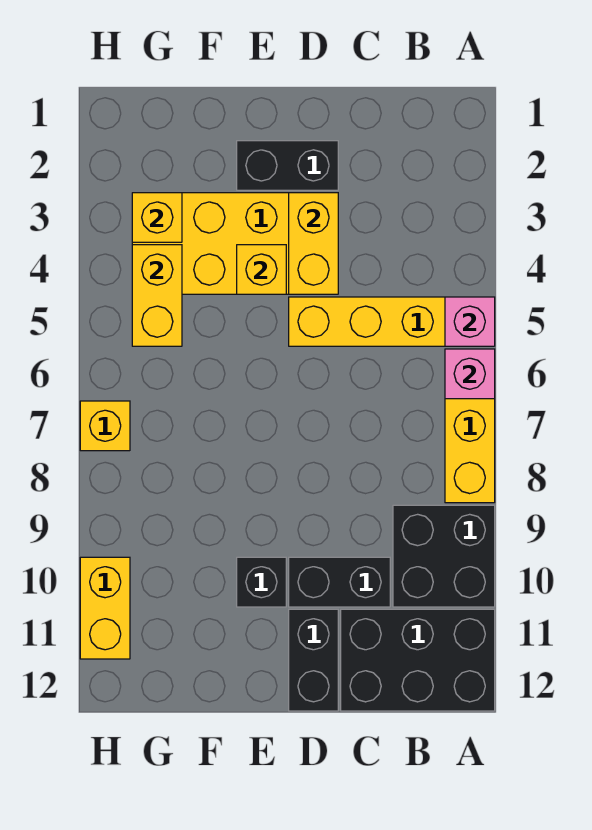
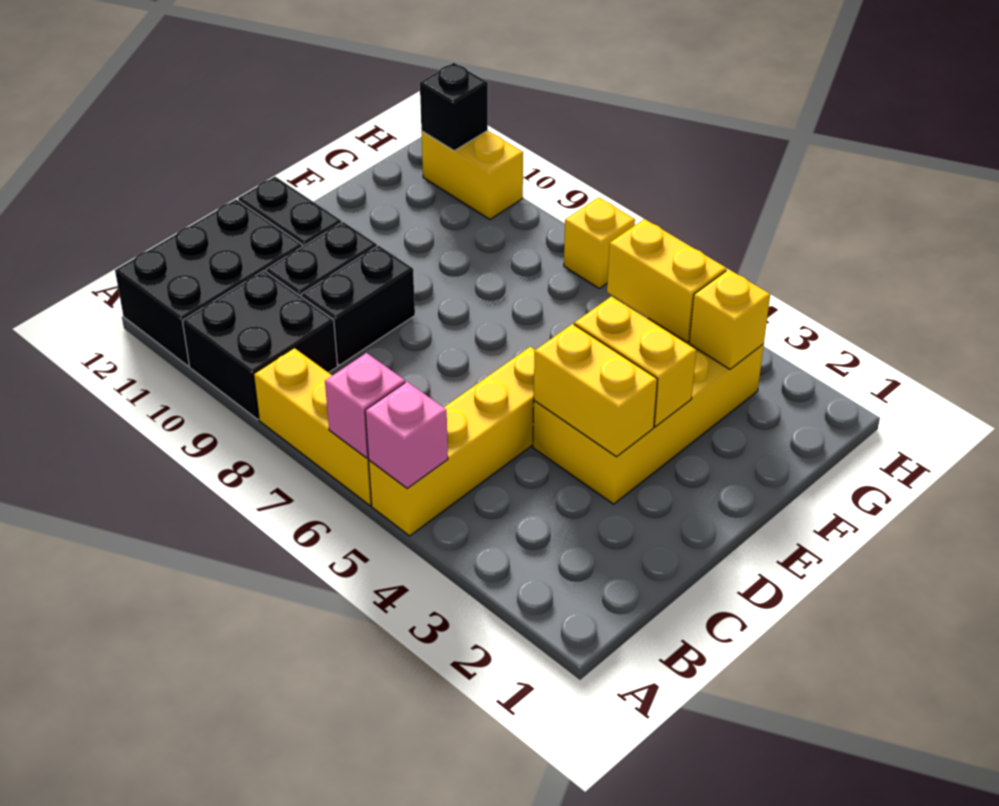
black brick D2:E2 level 1 -> black brick C9:D9 level 1
yellow brick E4 level 2 -> yellow brick E3:E4 level 2
black brick E10 level 1 -> black brick H11 level 2

